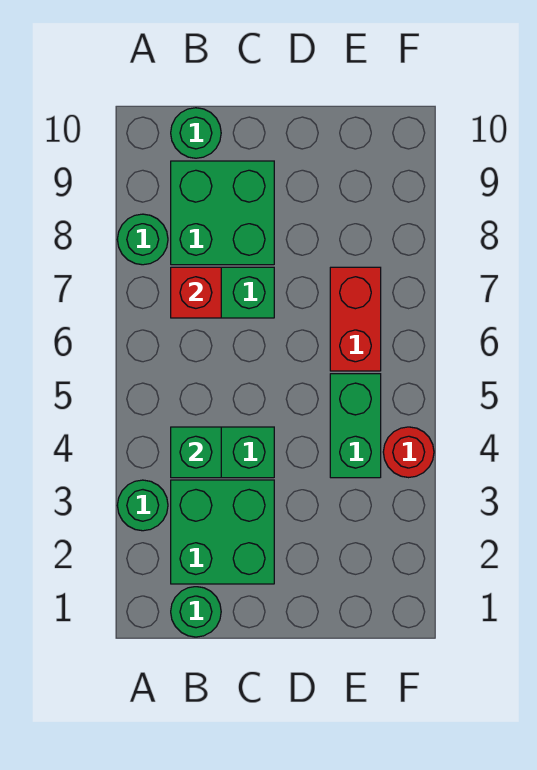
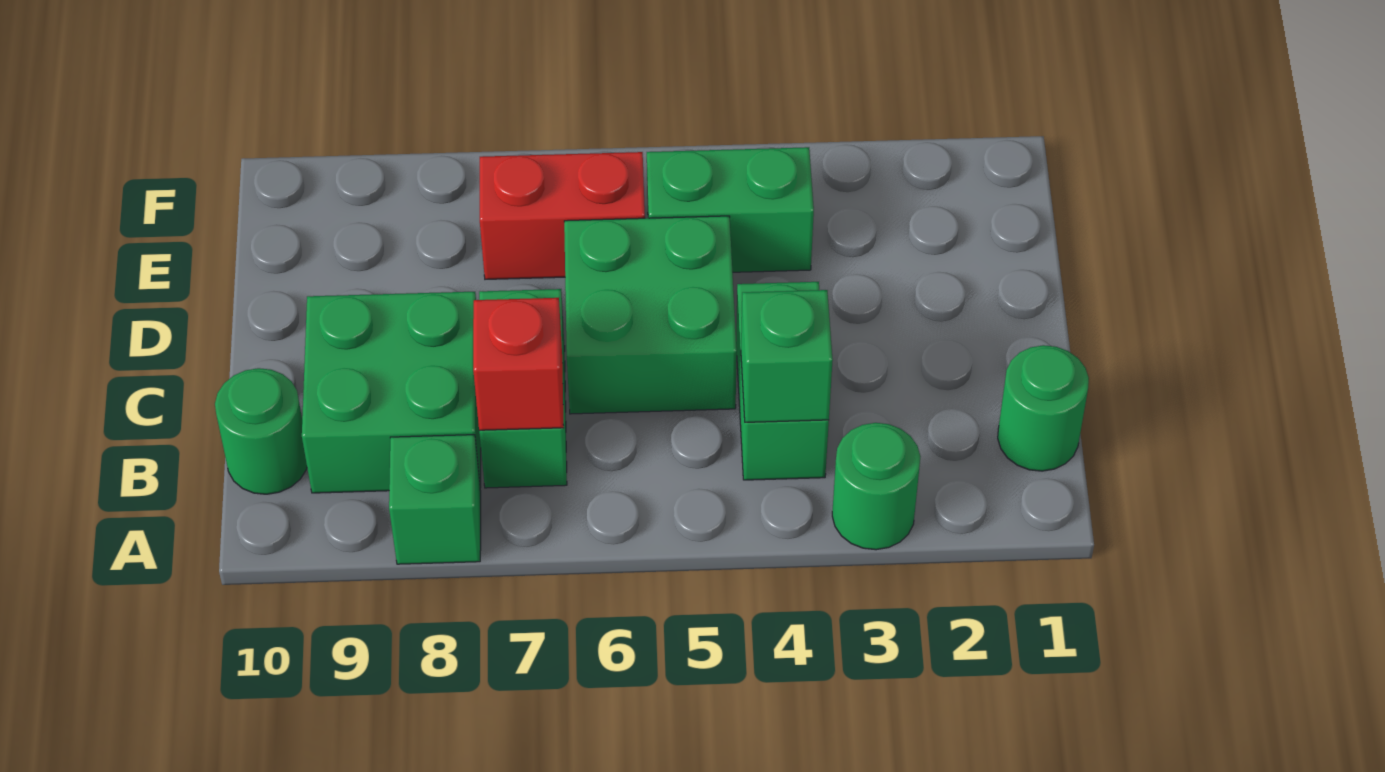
green round brick A8 level 1 -> green brick A8 level 1
green brick B2:C3 level 1 -> green brick C5:D6 level 1
red round brick F4 level 1 -> none

